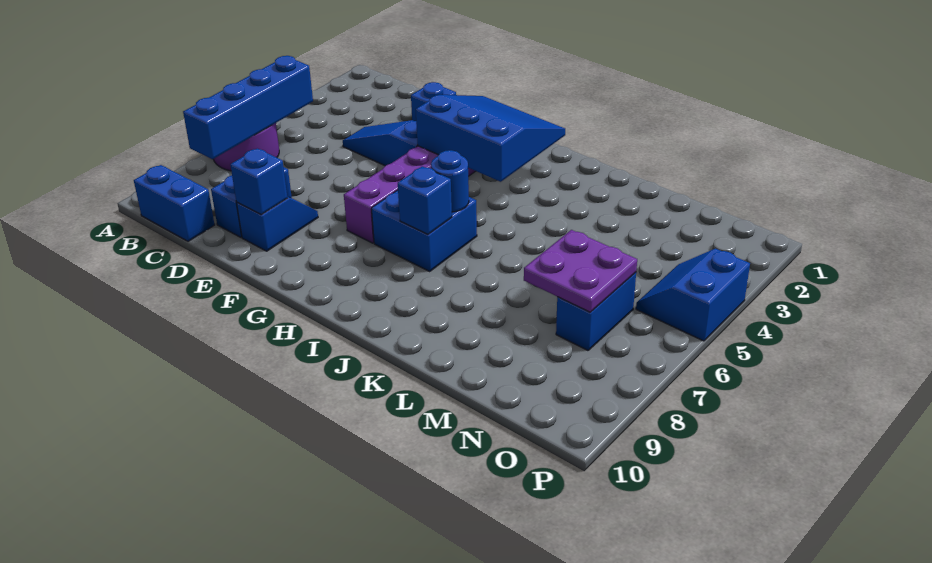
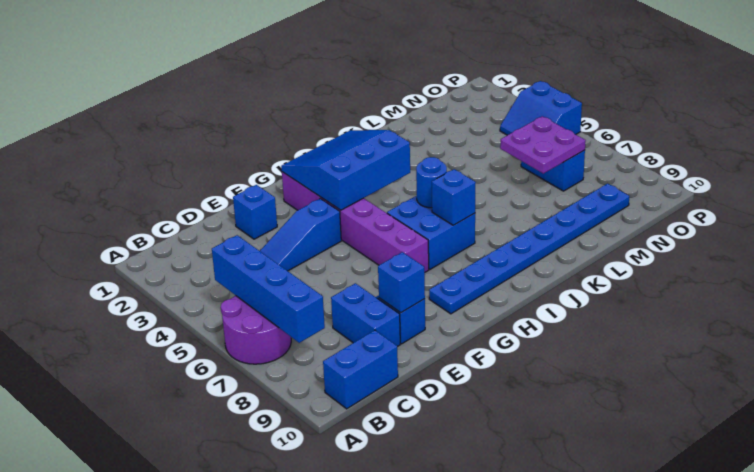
none -> blue plate G9:N9 level 1

